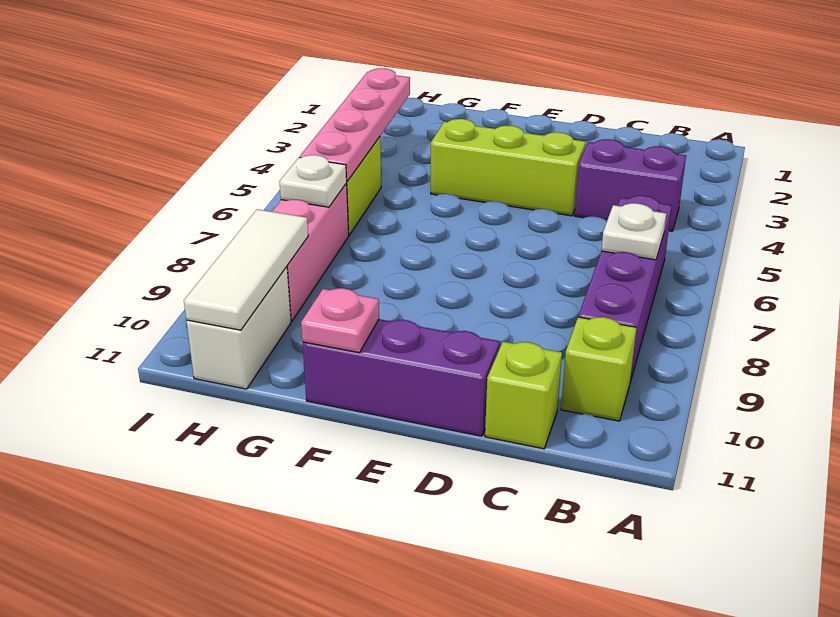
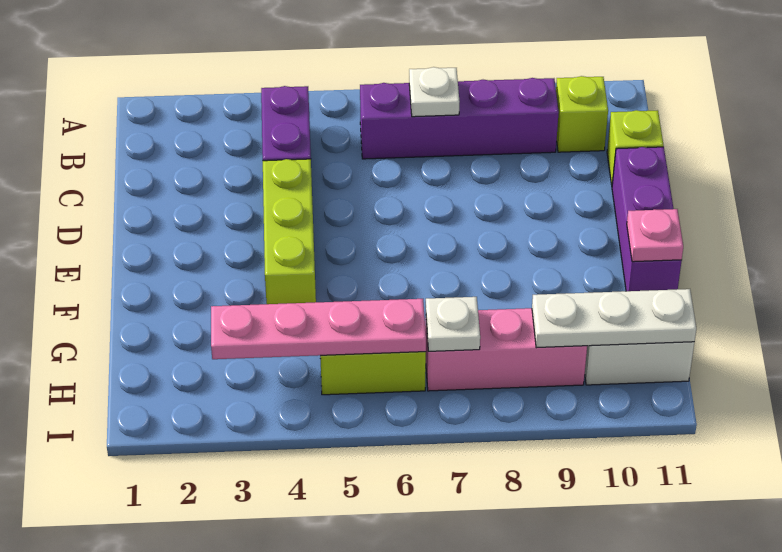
white tile H9:H11 level 2 -> white plate H9:H11 level 2

